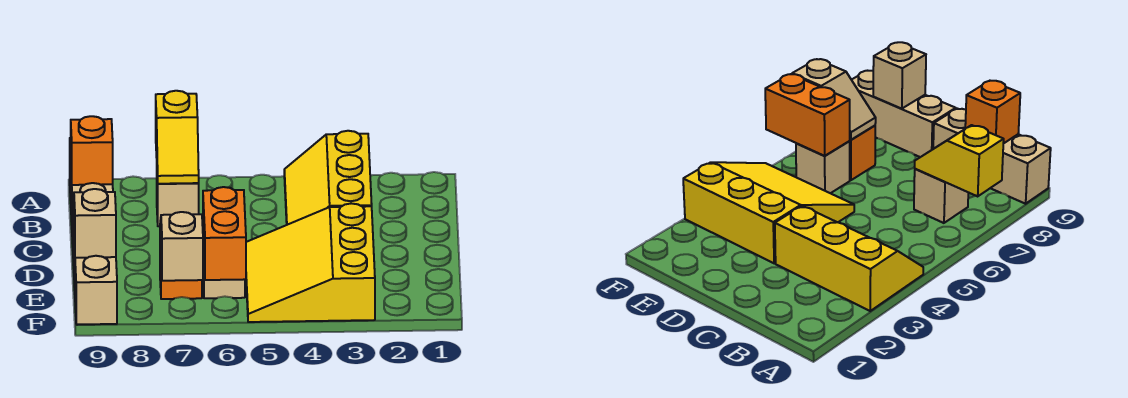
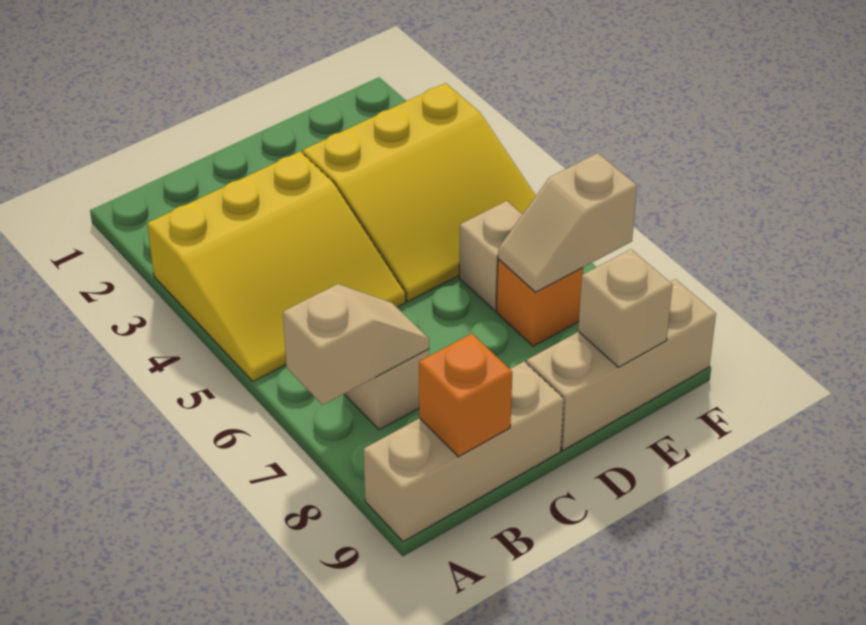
yellow slope A3:C4 level 1 top 3 -> yellow slope A3:C5 level 1 top 3
yellow slope A7:B7 level 2 top A -> tan slope A7:B7 level 2 top A
orange brick E6:F6 level 2 -> none

